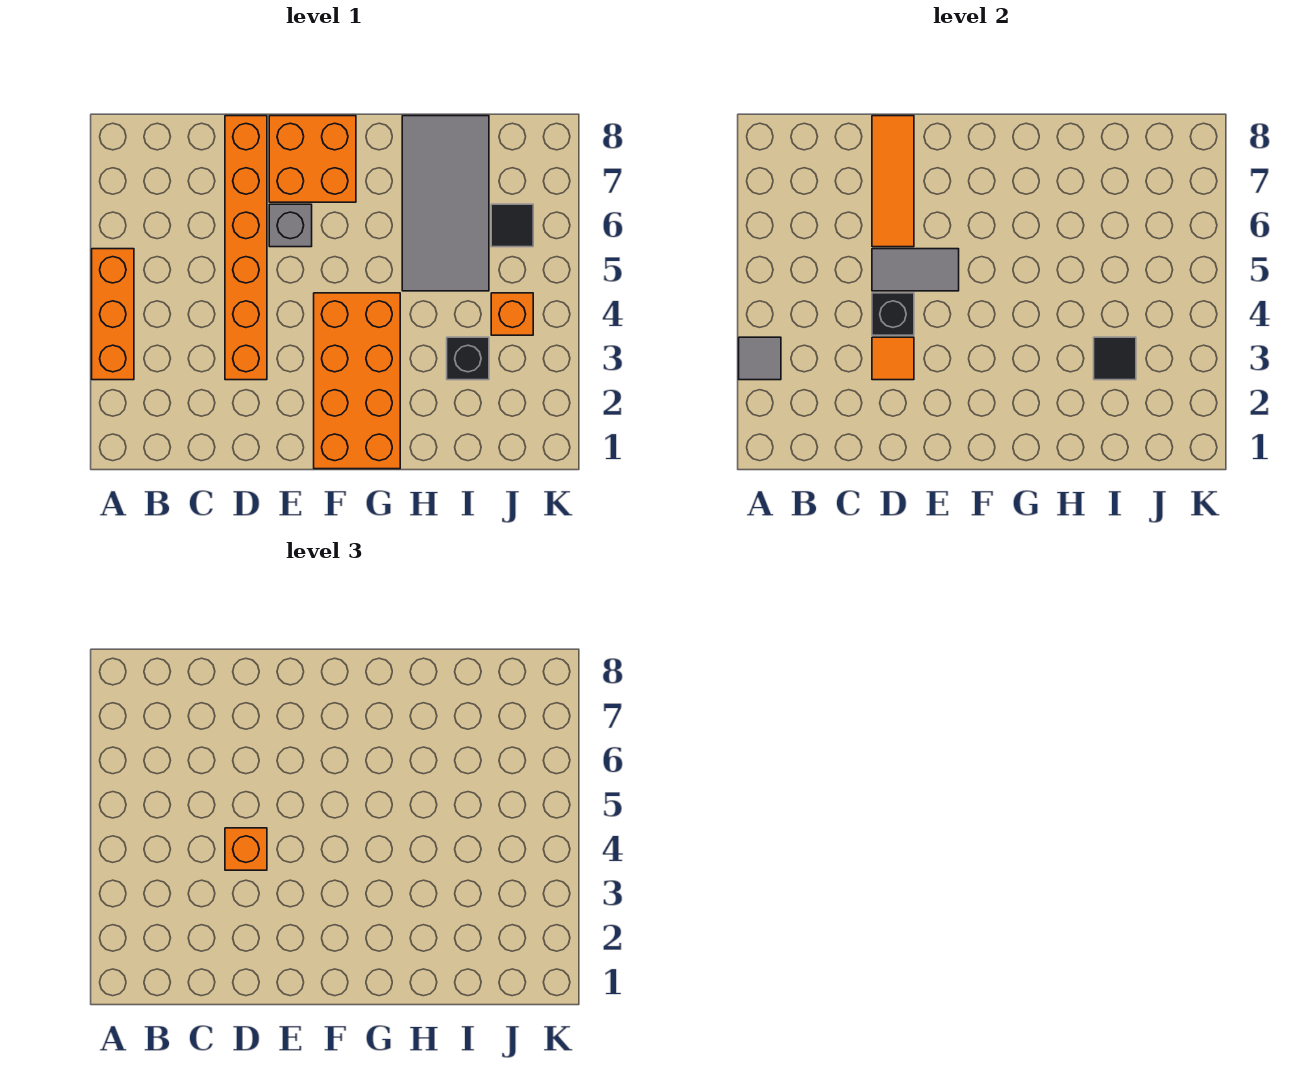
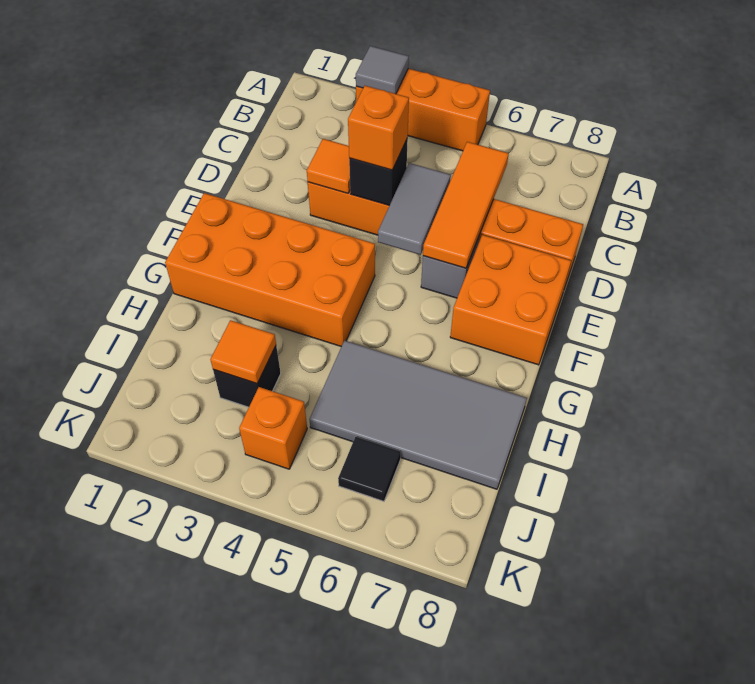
orange tile D6:D8 level 2 -> orange tile C6:E6 level 2
black tile I3 level 2 -> orange tile I3 level 2

